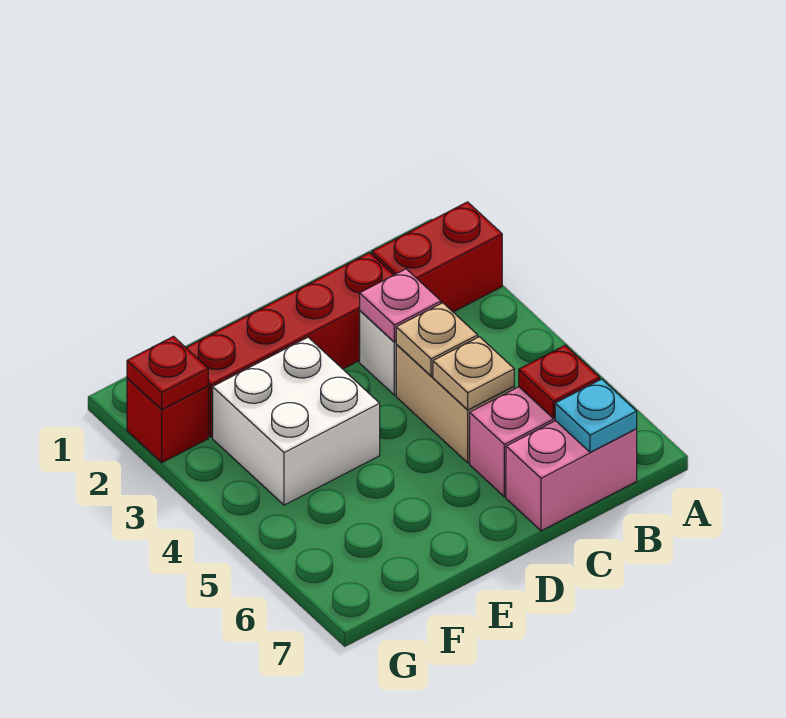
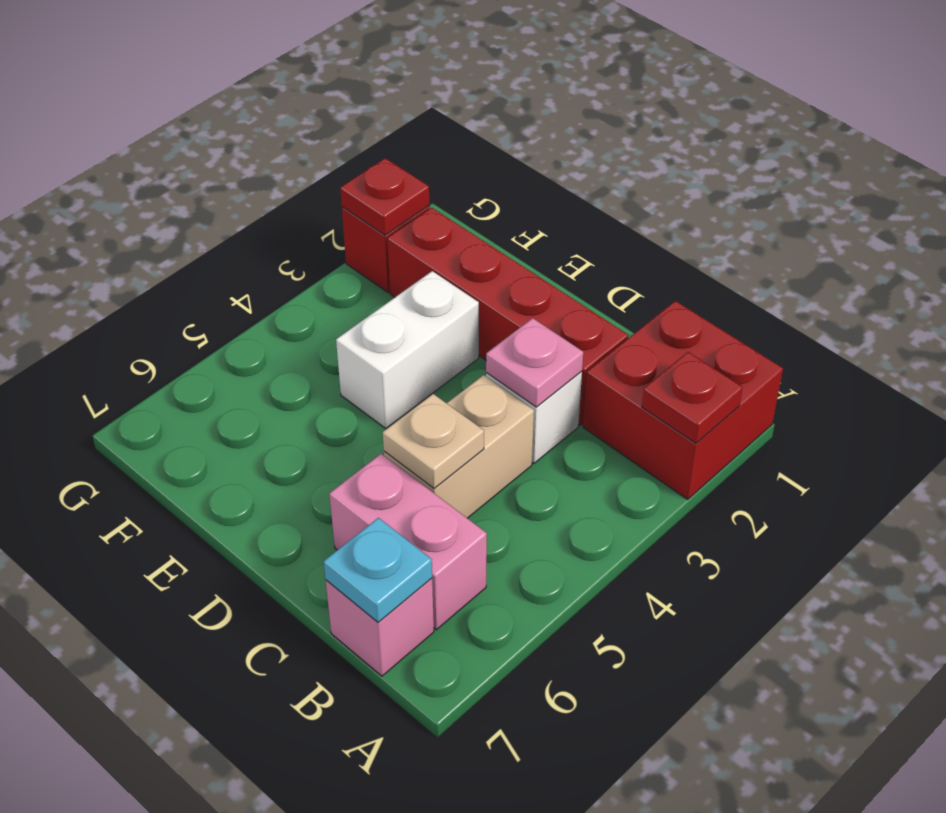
red brick A2:B2 level 1 -> red brick A1:B2 level 1
red plate B6 level 2 -> red plate A2 level 2
pink brick B7:C7 level 1 -> pink brick B7 level 1
tan plate C4 level 2 -> none
white brick E3:F4 level 1 -> white brick E3:E4 level 1

